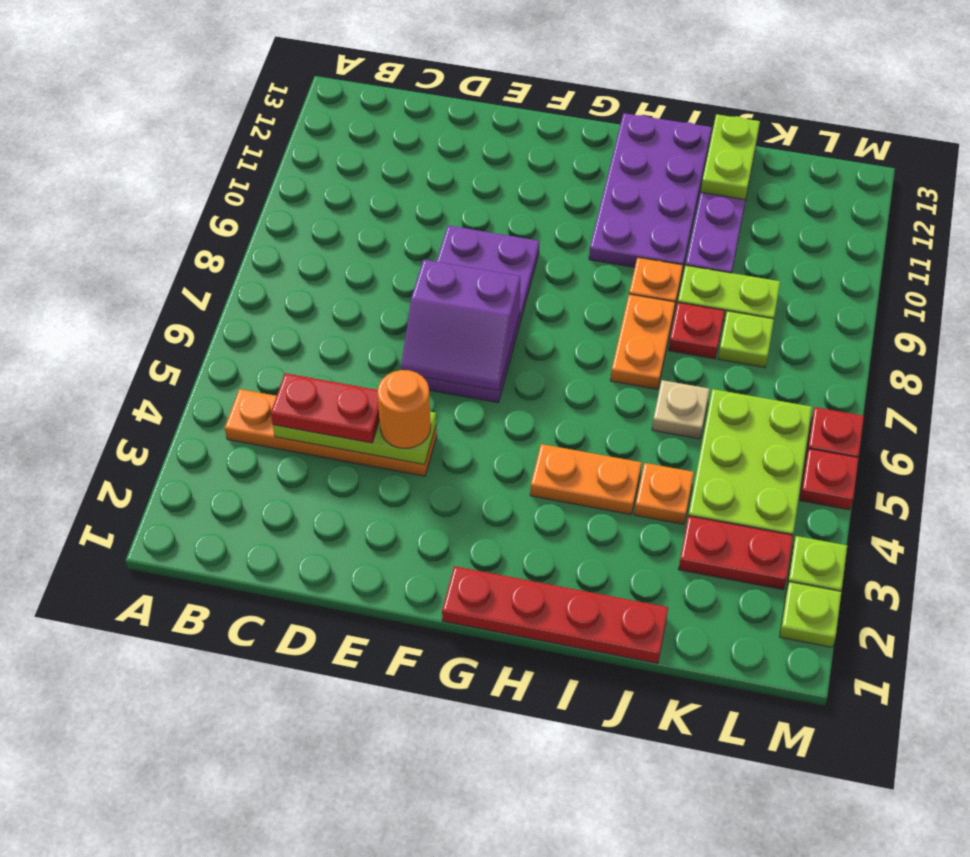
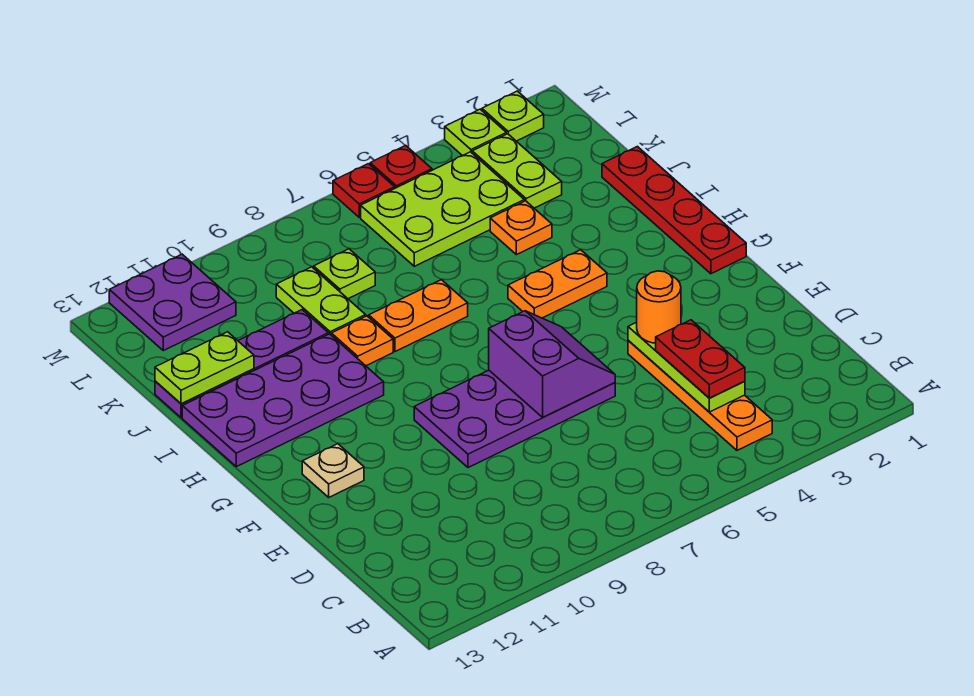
orange plate H4:I4 level 1 -> orange plate H4:H5 level 1
tan plate J6 level 1 -> tan plate F12 level 1
red plate J8 level 1 -> none
red plate K3:L3 level 1 -> lime plate K3:L3 level 1
none -> purple plate L11:M12 level 1

